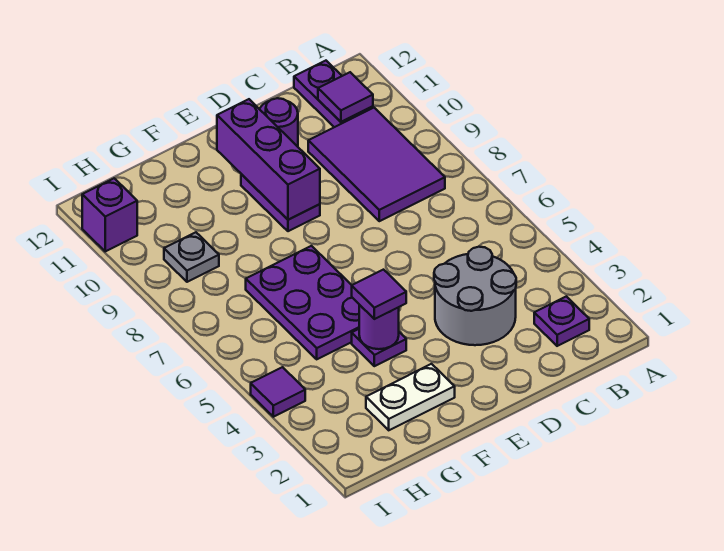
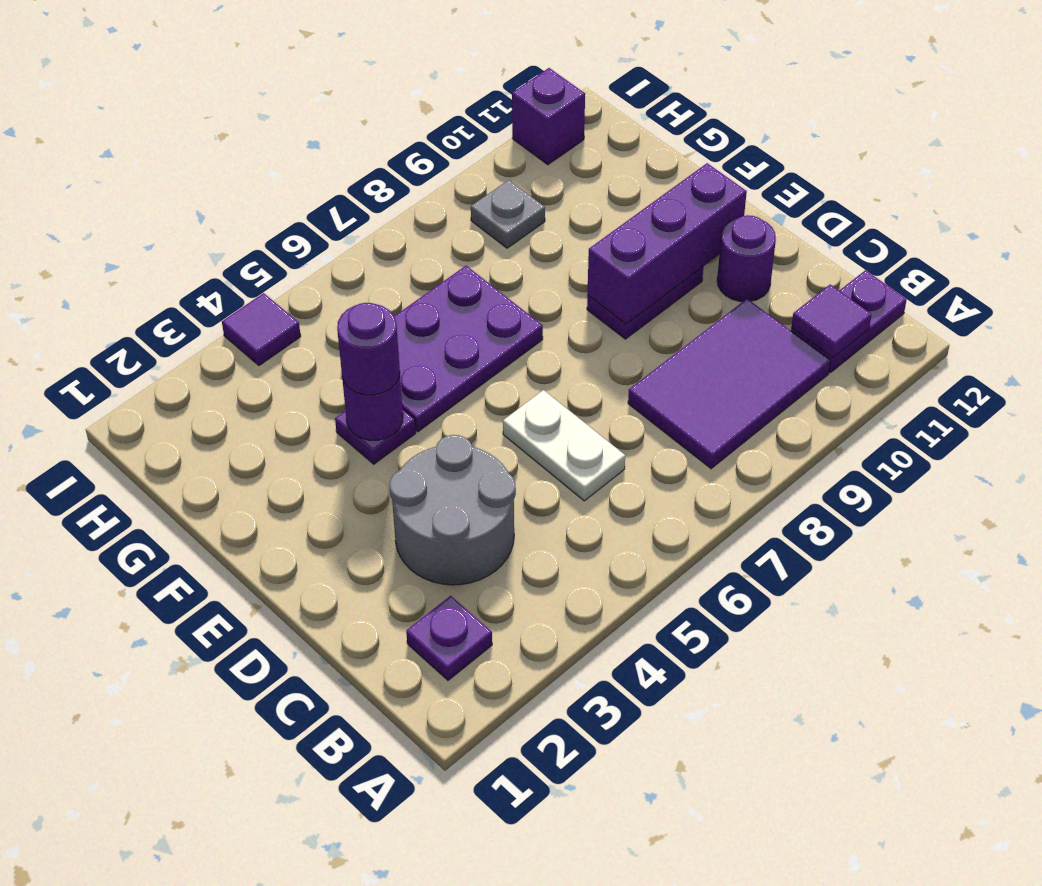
white plate F2:G2 level 1 -> white plate C6:D6 level 1
purple tile F4 level 3 -> purple round brick F4 level 3

